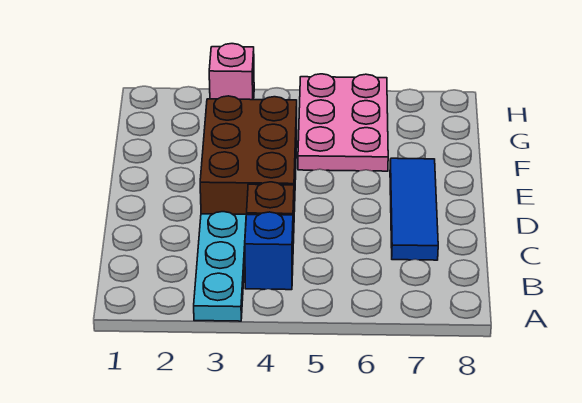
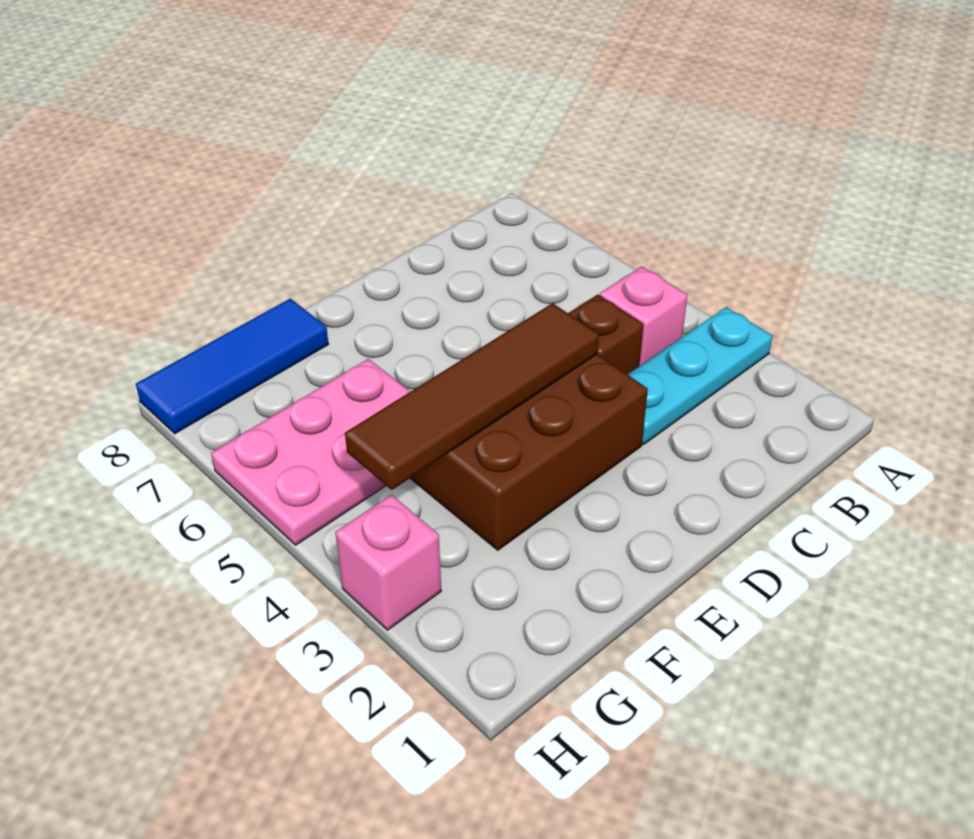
blue brick B4 level 1 -> pink brick B4 level 1
blue tile C7:E7 level 1 -> blue tile F8:H8 level 1
none -> brown tile D4:G4 level 2

